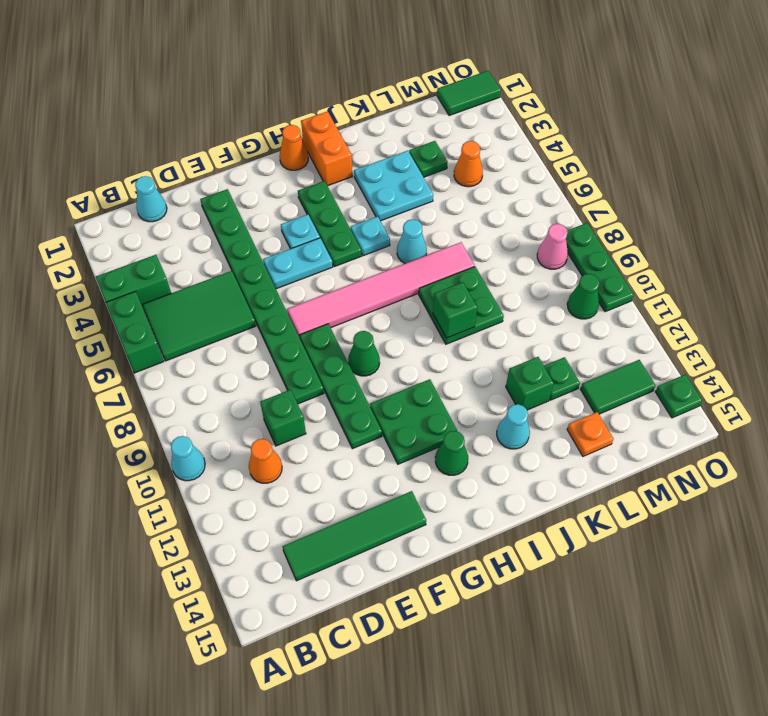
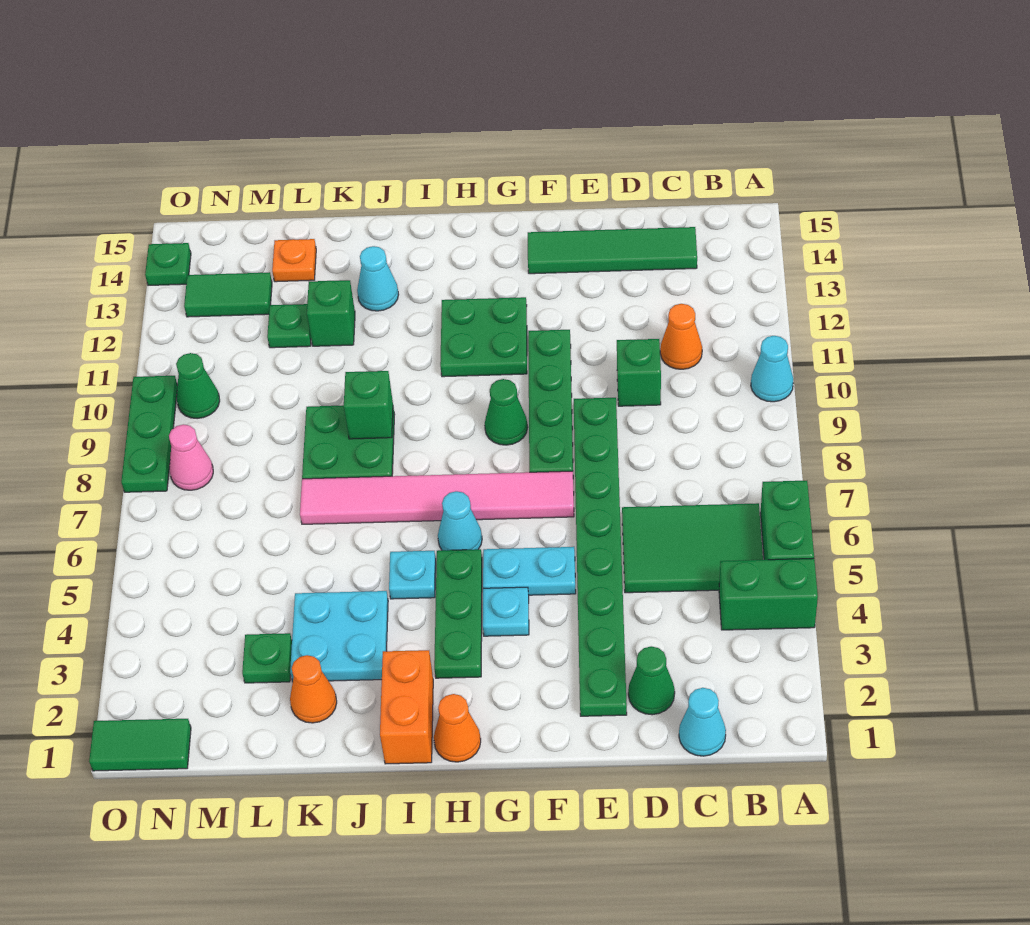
green cone H13 level 1 -> green cone D2 level 1
cyan cone J6 level 1 -> cyan cone H6 level 1
orange cone M4 level 1 -> orange cone K2 level 1

